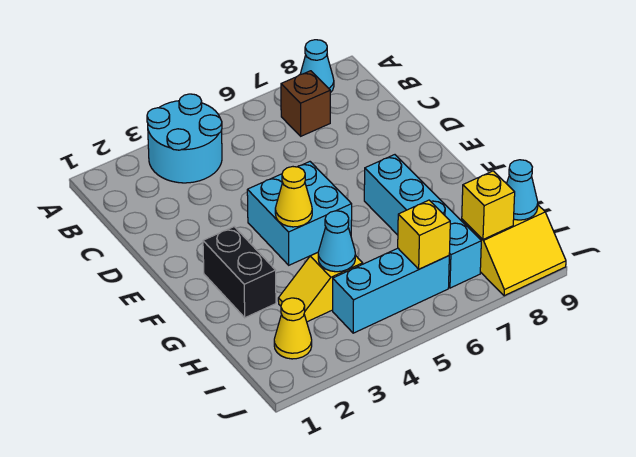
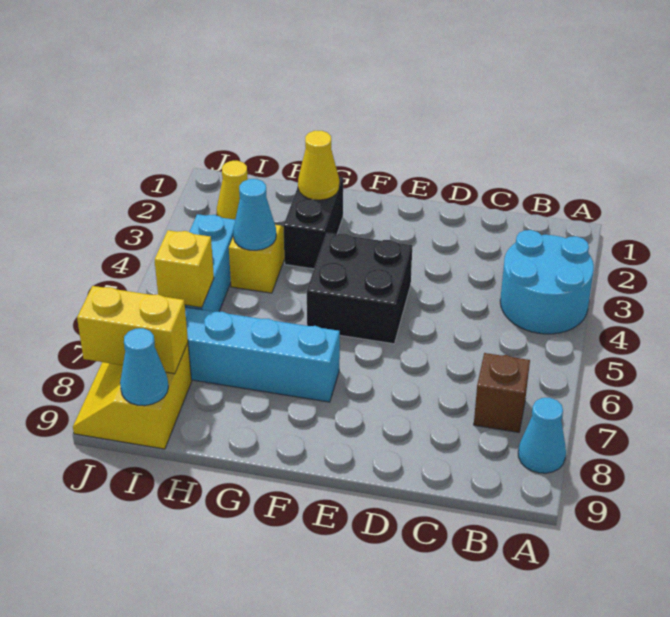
cyan brick E4:F5 level 1 -> black brick E4:F5 level 1
black brick F2:G2 level 1 -> black brick G2:G3 level 1
yellow cone F4 level 2 -> yellow cone G2 level 2
yellow brick I8 level 2 -> yellow brick I8:J8 level 2

